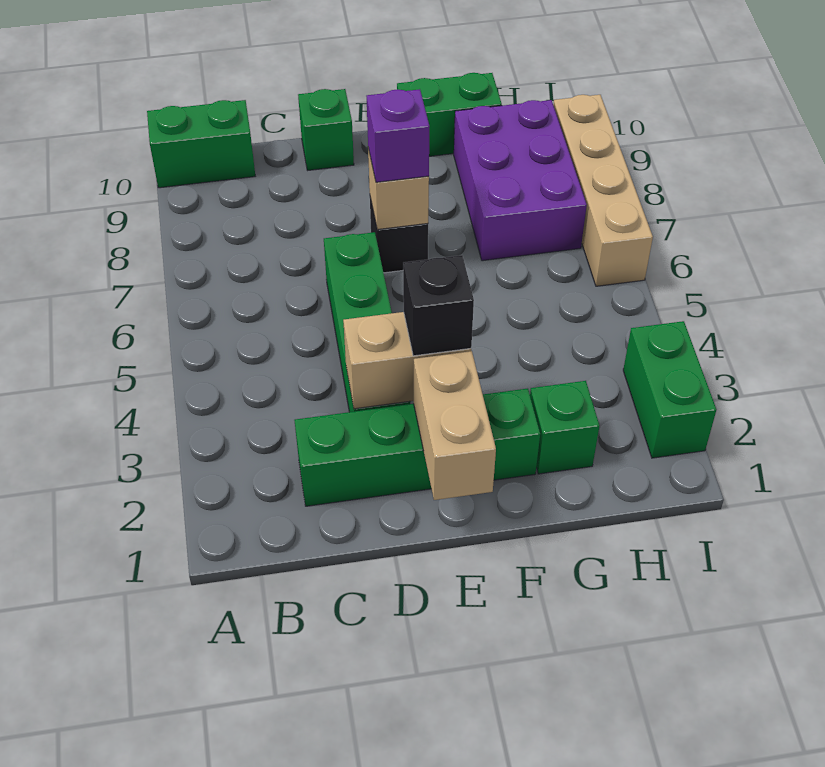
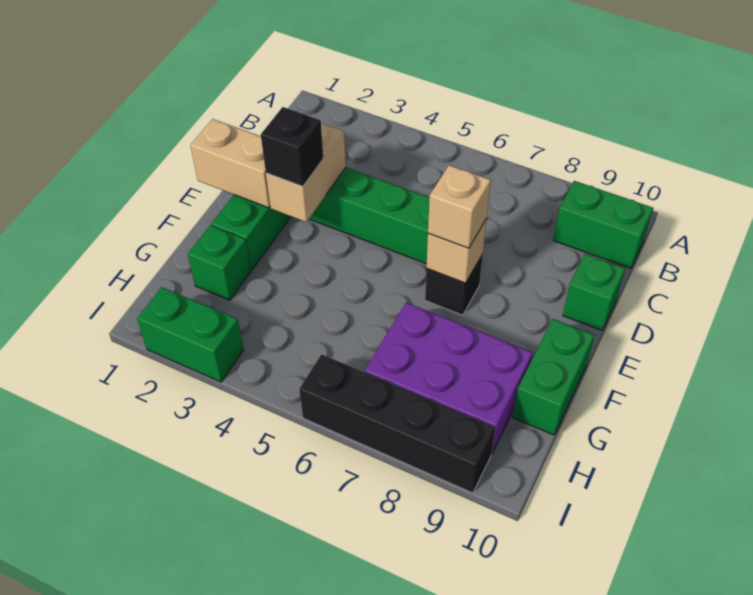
green brick A10:B10 level 1 -> green brick B9:B10 level 1
purple brick E7 level 3 -> tan brick E7 level 3
tan brick I6:I9 level 1 -> black brick I6:I9 level 1

